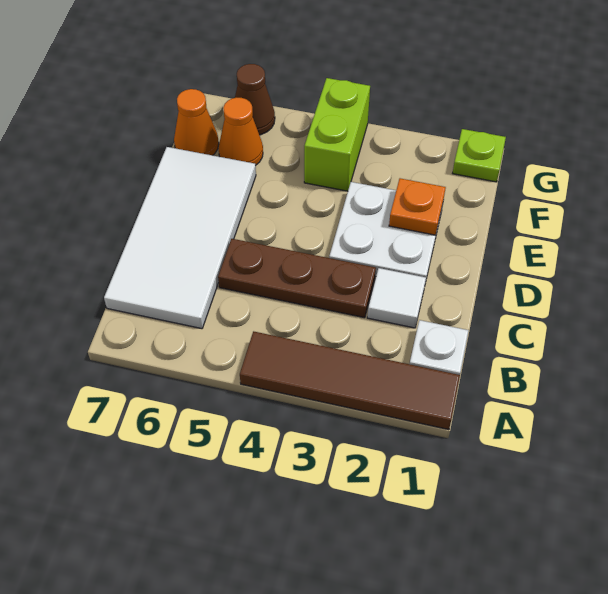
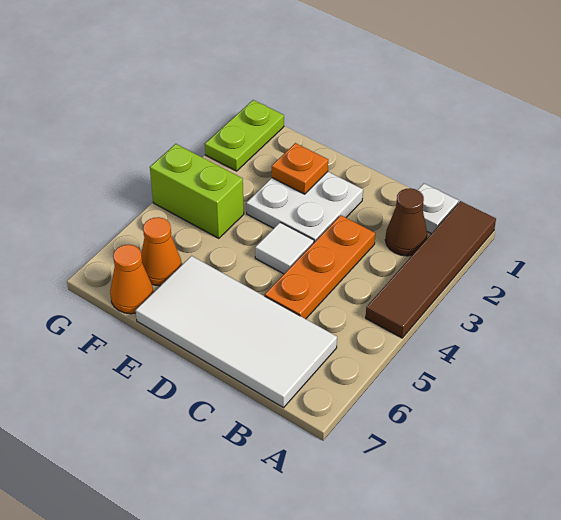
white tile C2 level 1 -> white tile D4 level 1
brown plate C3:C5 level 1 -> orange plate C3:C5 level 1
lime plate G1 level 1 -> lime plate G1:G2 level 1
brown cone G6 level 1 -> brown cone B2 level 1

